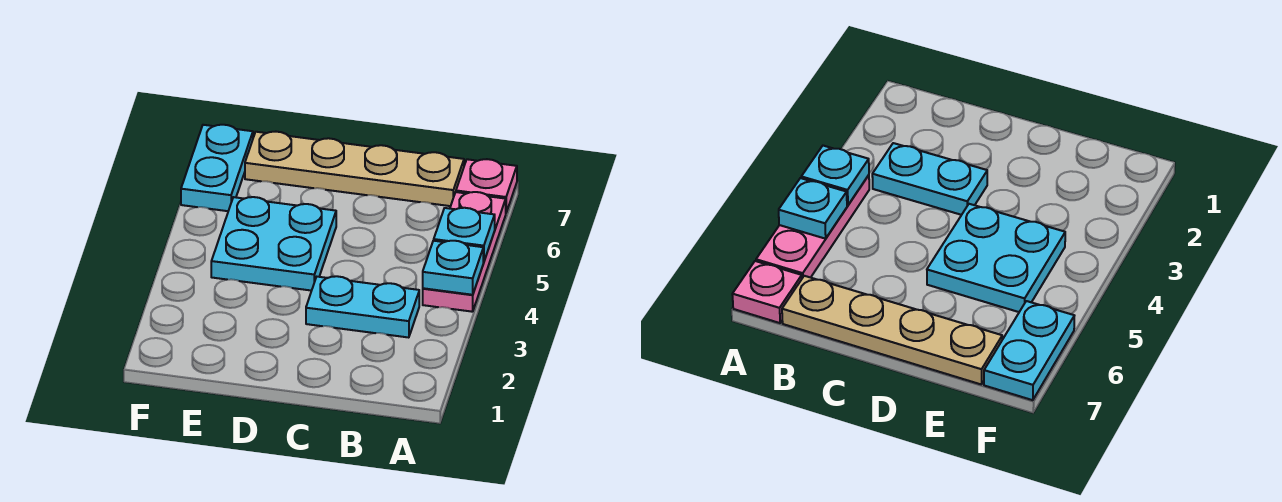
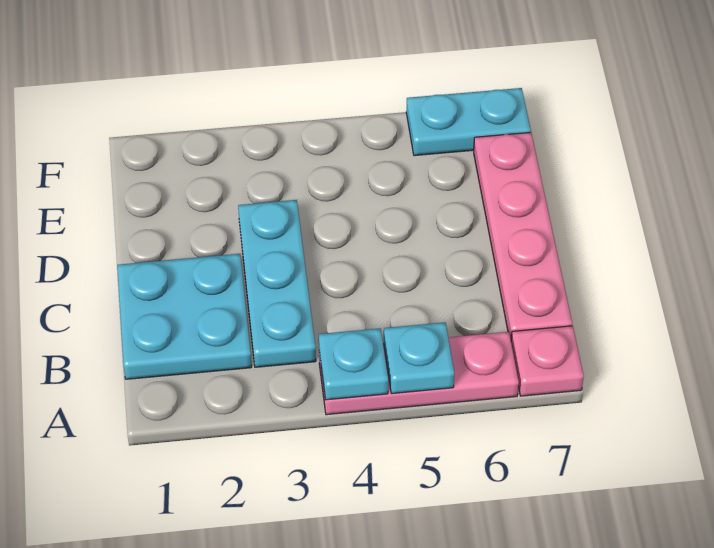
cyan plate B3:C3 level 1 -> cyan plate B3:D3 level 1
tan plate B7:E7 level 1 -> pink plate B7:E7 level 1
cyan plate D4:E5 level 1 -> cyan plate B1:C2 level 1

